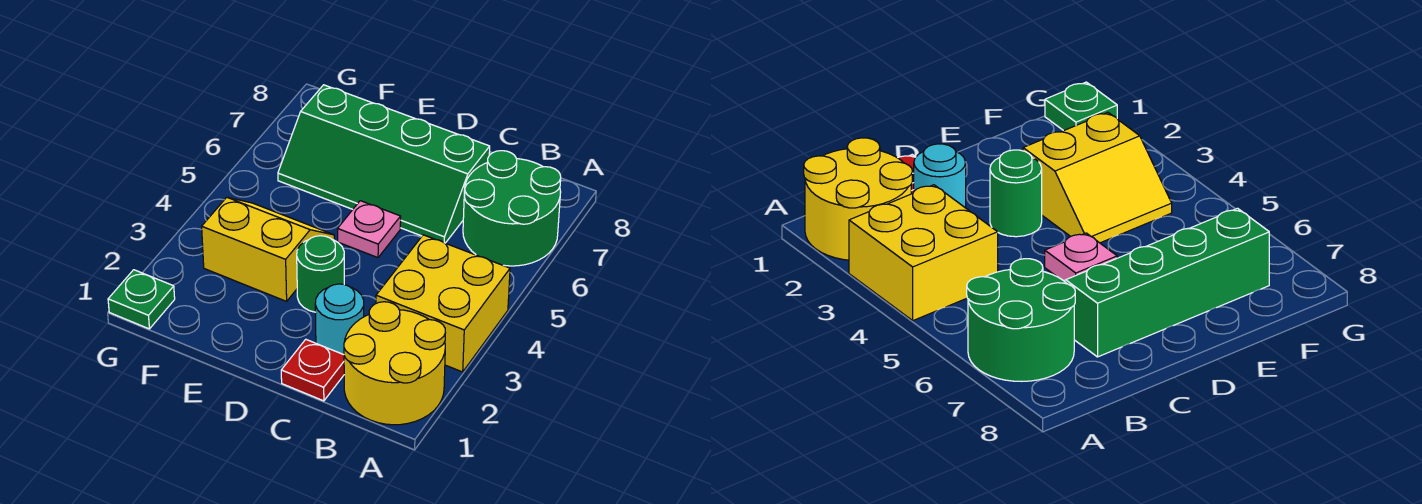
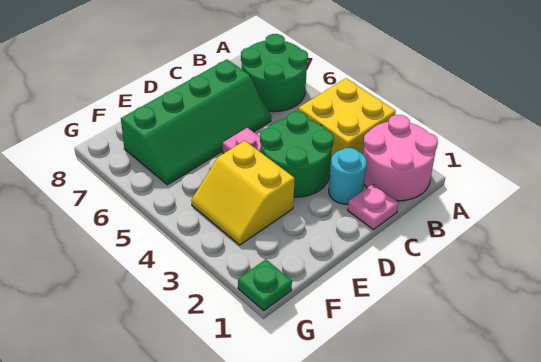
yellow round brick A1:B2 level 1 -> pink round brick A1:B2 level 1
red plate C1 level 1 -> pink plate C1 level 1
green round brick D3 level 1 -> green round brick C3:D4 level 1
yellow slope E3:F4 level 1 top 3 -> yellow slope E3:F4 level 1 top E

